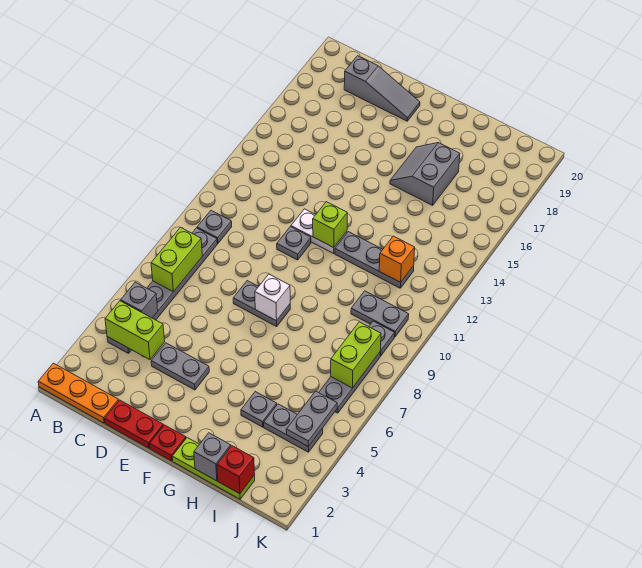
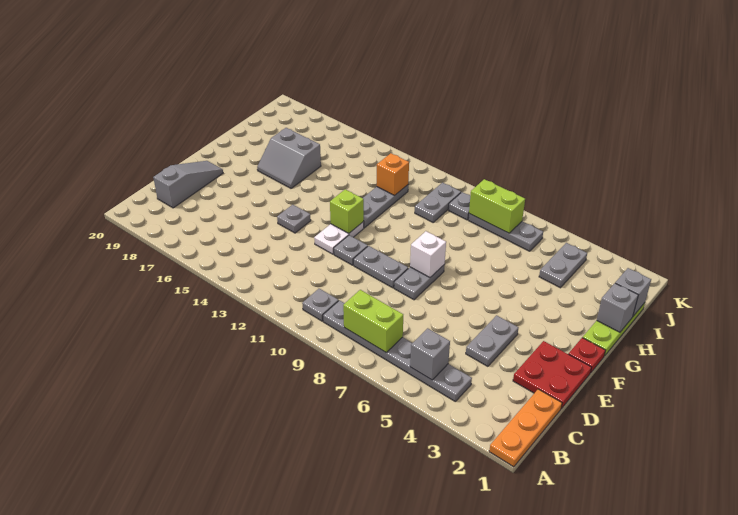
lime brick B4:C4 level 2 -> none
red plate D1:E1 level 1 -> red plate D1:E2 level 1
grey plate H4 level 1 -> grey plate E14 level 1
red brick I1 level 2 -> grey brick I1 level 2
grey plate J4:J5 level 2 -> grey plate E9:E10 level 1

